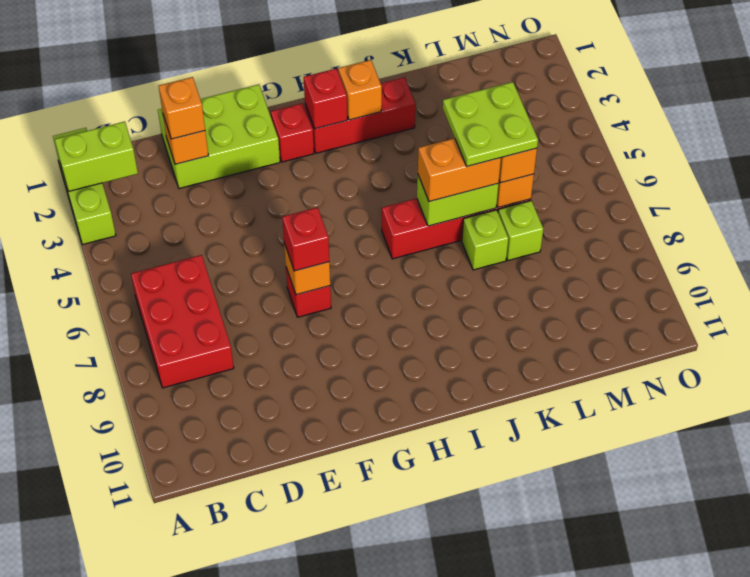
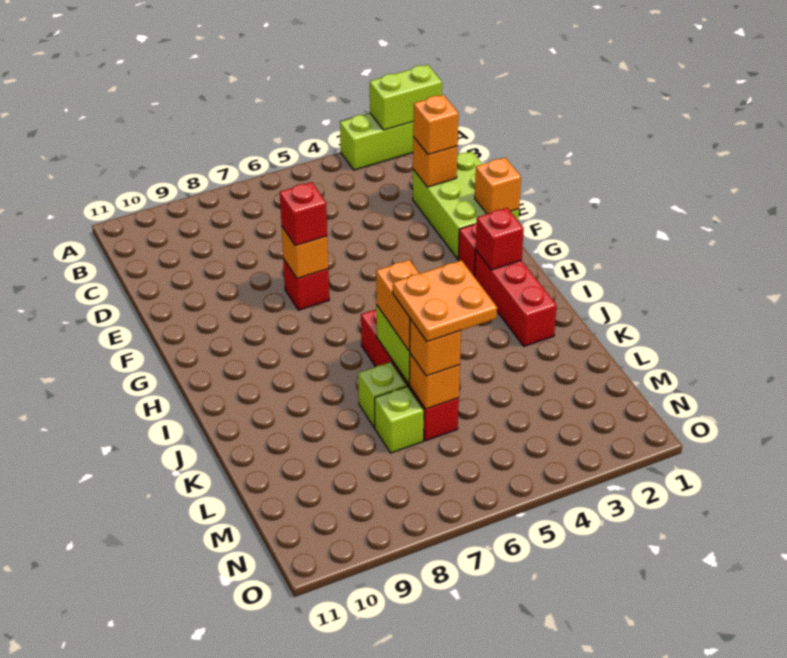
lime brick A2:B2 level 2 -> lime brick A1:A2 level 2
red brick B6:C8 level 1 -> none
orange brick I2 level 2 -> orange brick F1 level 2
lime plate K5:L6 level 4 -> orange plate K5:L6 level 4

